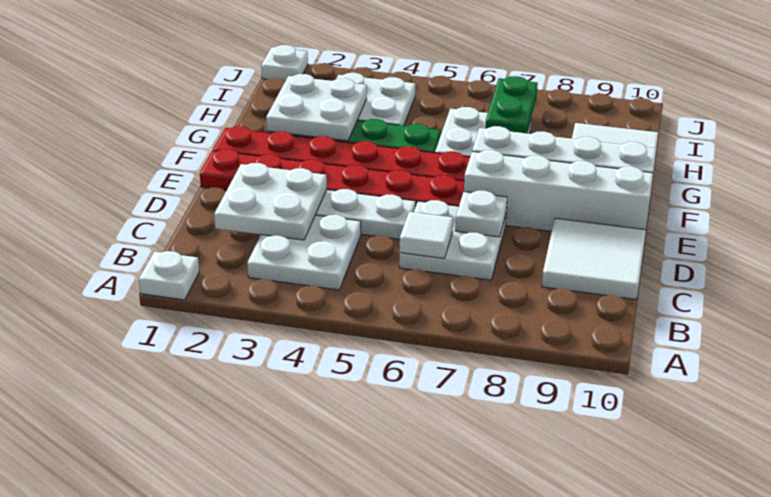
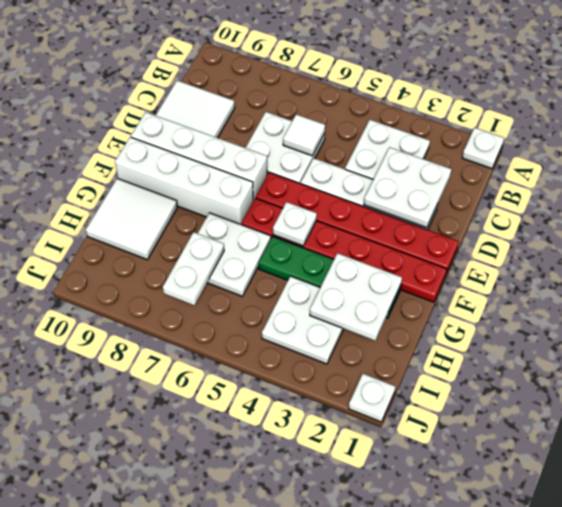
white plate D7 level 2 -> white plate F5 level 2
green plate H7:I7 level 2 -> white plate H7:I7 level 2

